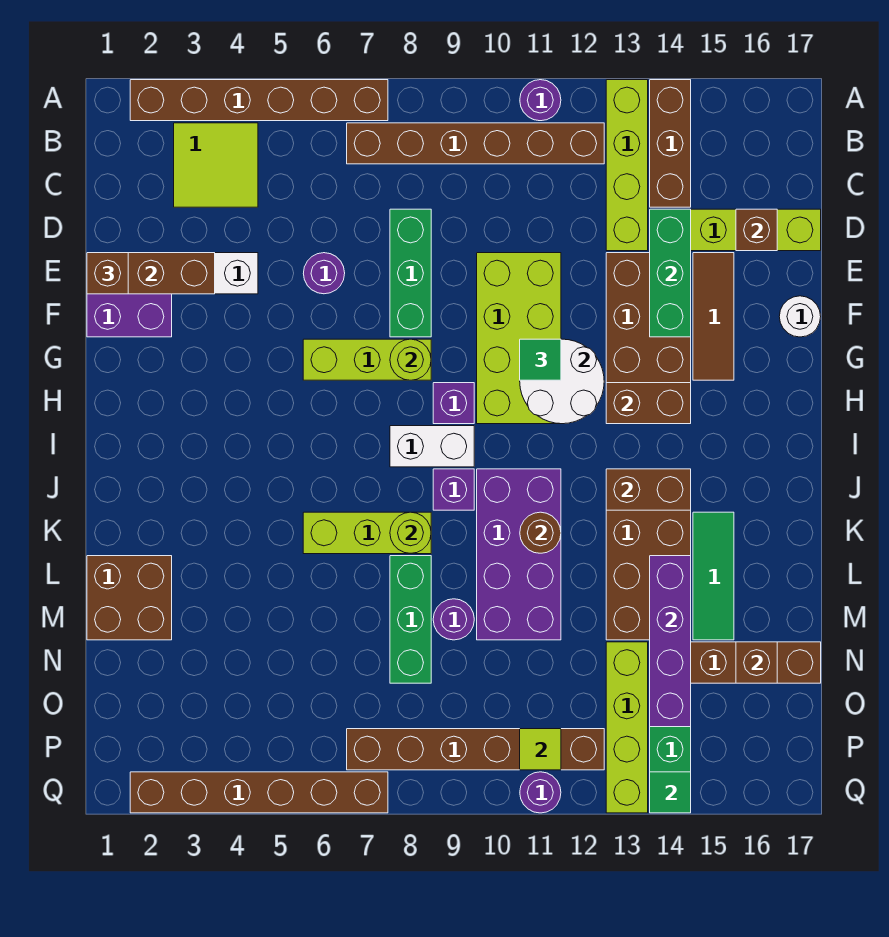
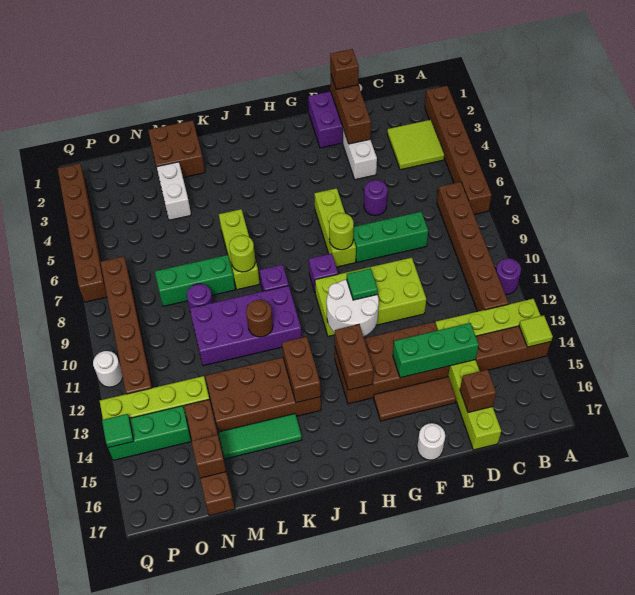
white brick I8:I9 level 1 -> white brick M3:M4 level 1
purple brick L14:O14 level 2 -> none
lime tile P11 level 2 -> lime tile A14 level 2
purple round brick Q11 level 1 -> white round brick Q11 level 1

